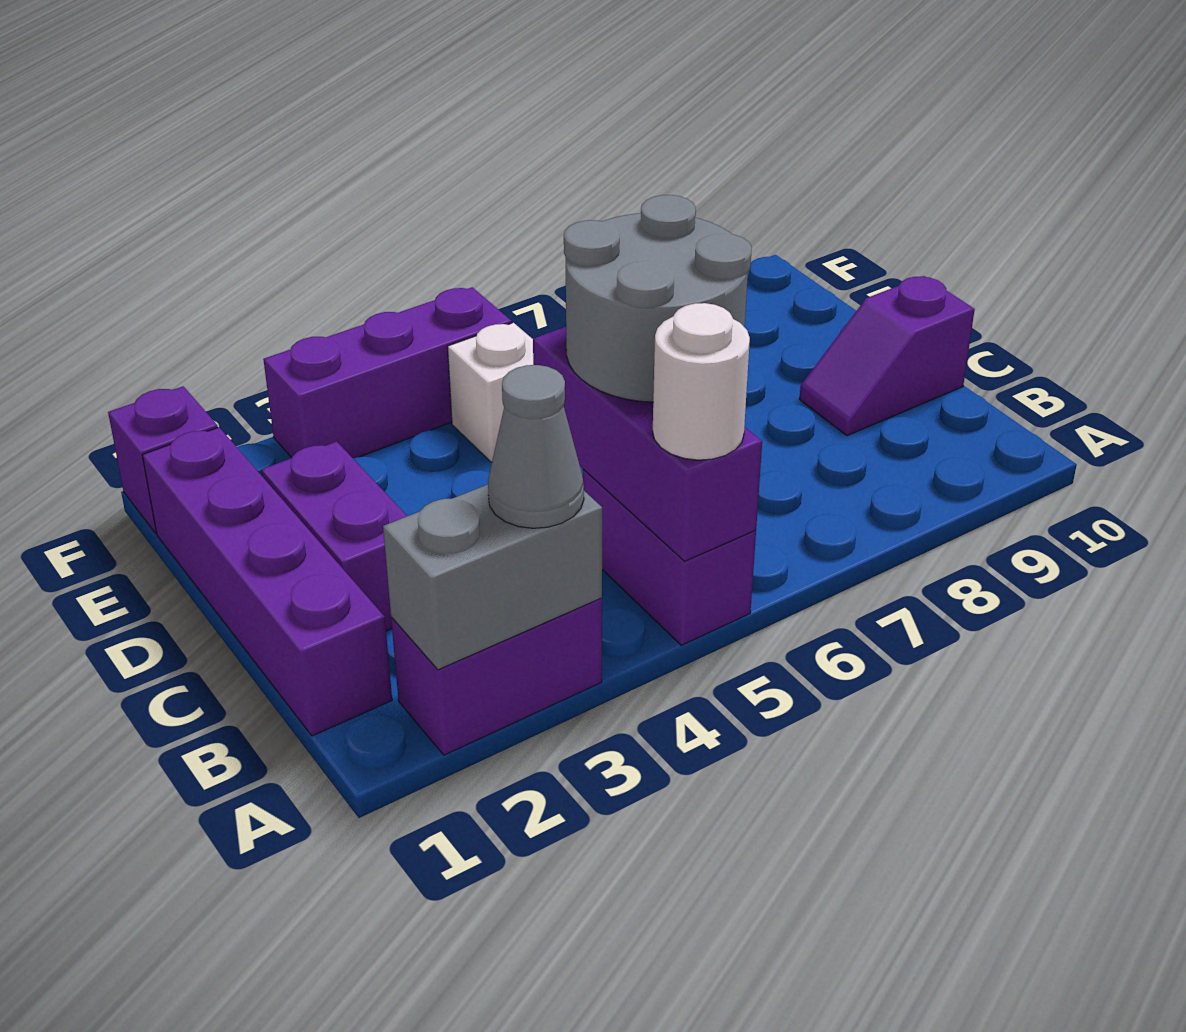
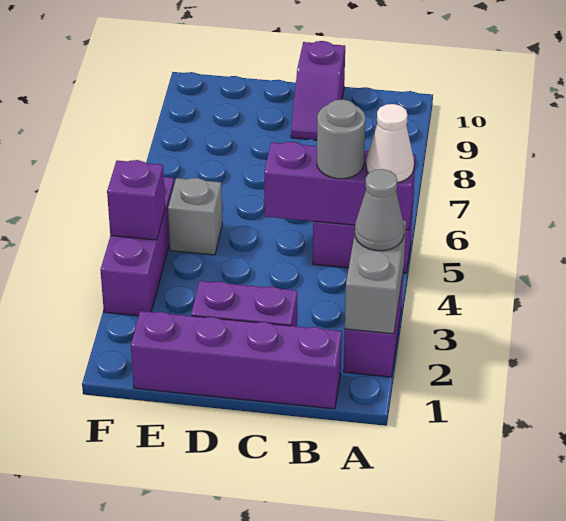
white round brick A5 level 3 -> white cone A5 level 3
grey round brick B5:C6 level 3 -> grey round brick B5 level 3
white brick E5 level 1 -> grey brick E5 level 1
purple brick F1 level 1 -> purple brick F4 level 2

